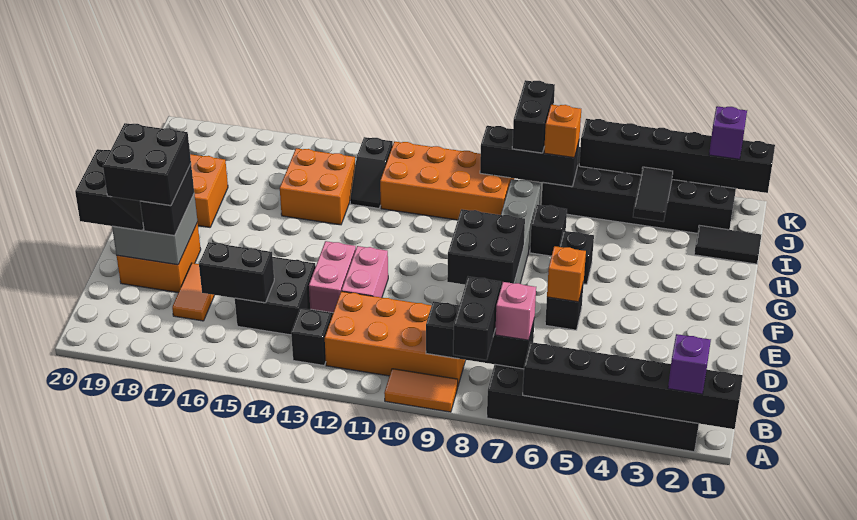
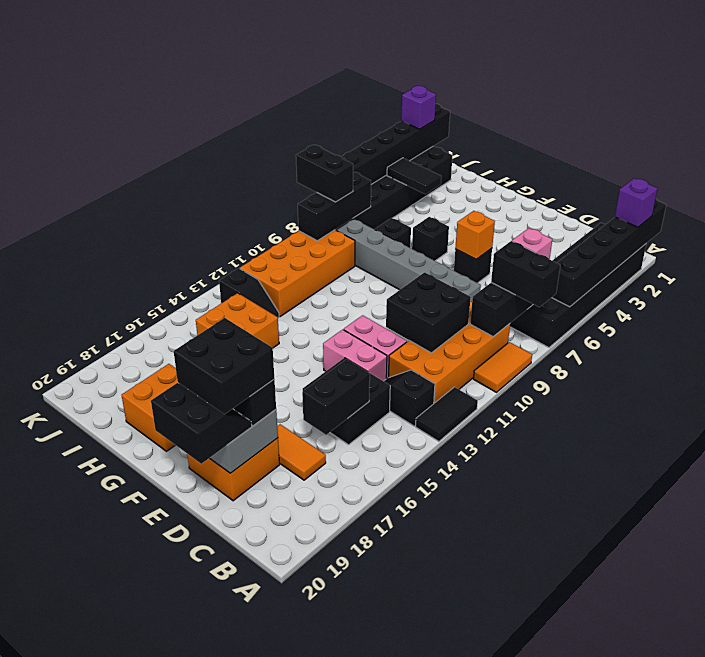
black brick E8:F9 level 2 -> black brick C10:D11 level 2
black tile I1:I2 level 1 -> black tile A12:A13 level 1
orange brick J7 level 3 -> none

